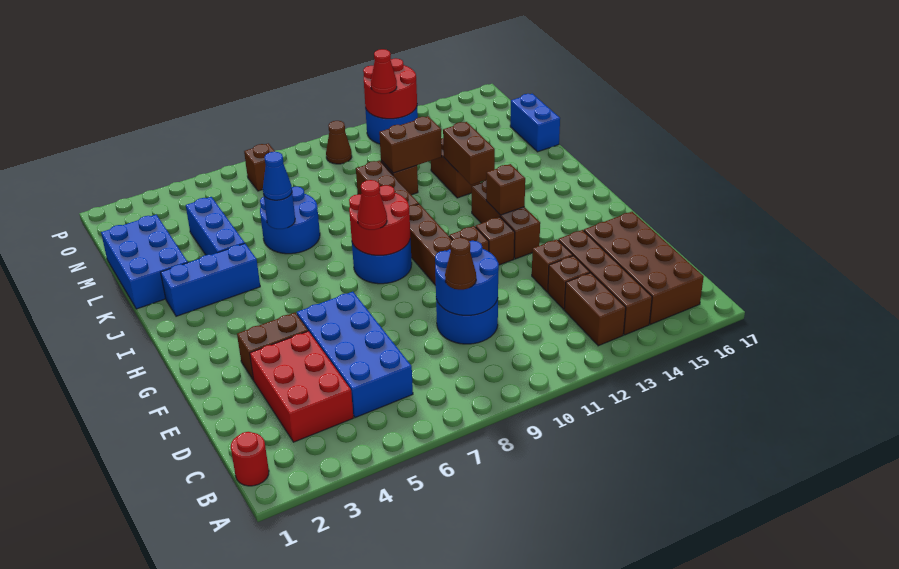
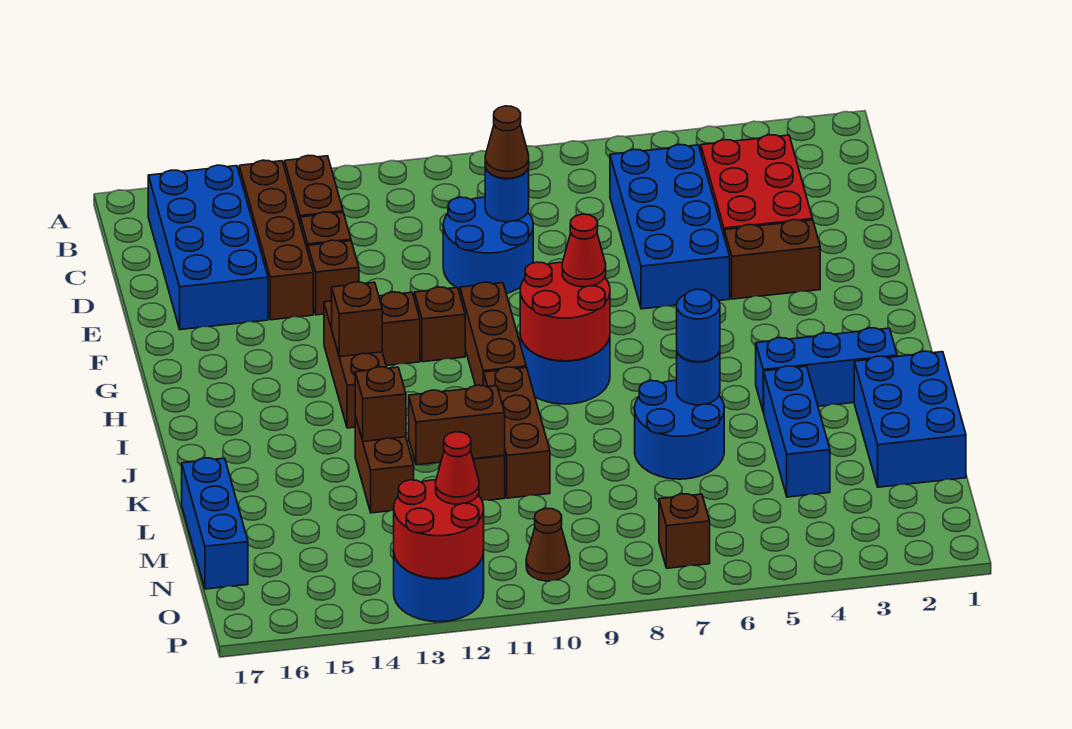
red round brick B1 level 1 -> none
brown brick B15:E16 level 1 -> blue brick B15:E16 level 1
blue round brick D9:E10 level 2 -> blue round brick D9 level 2
brown brick J13:K13 level 2 -> brown brick K13 level 2
blue cone K6 level 3 -> blue round brick K6 level 3
blue brick L17:M17 level 1 -> blue brick L17:N17 level 1

